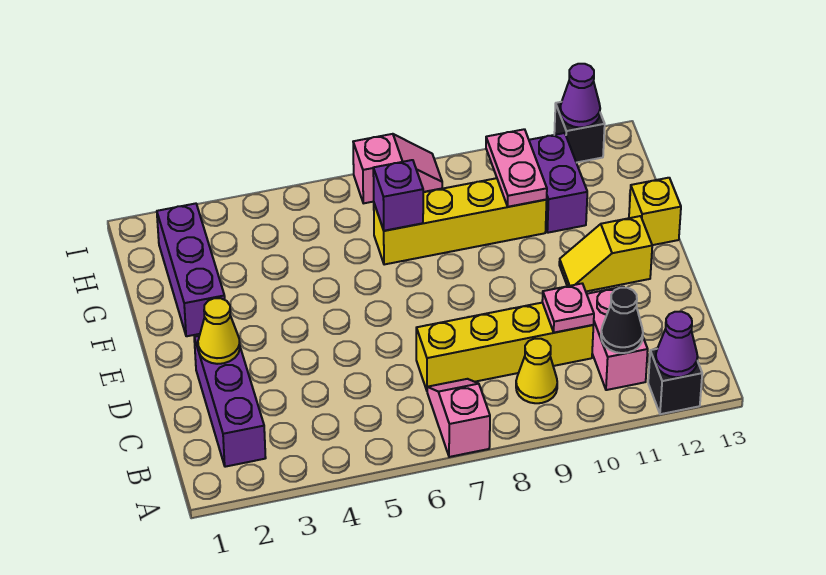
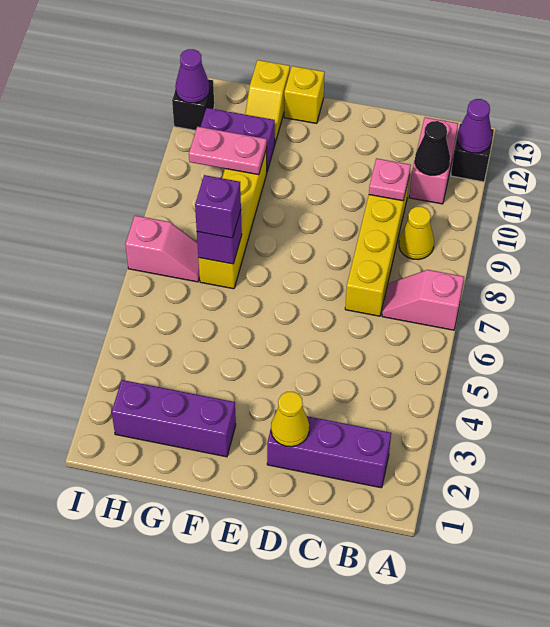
pink brick B11:C11 level 1 -> pink brick B11:B12 level 1
yellow slope E11:E12 level 1 top 12 -> yellow slope G12:G13 level 1 top 13
none -> purple brick G7 level 3
pink slope I7:I8 level 1 top 7 -> pink slope H7:I7 level 1 top I

